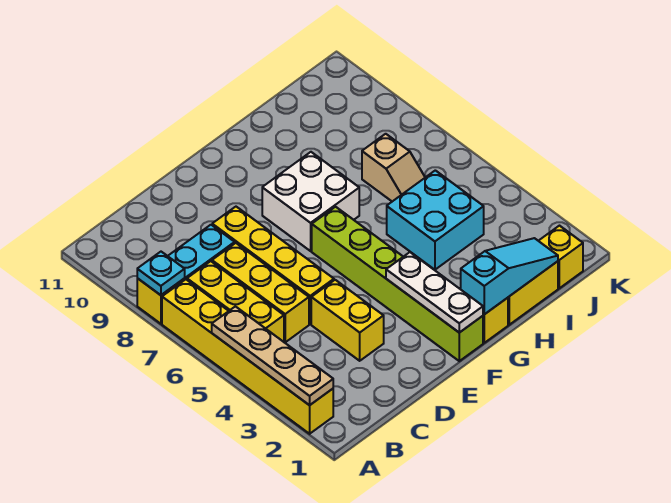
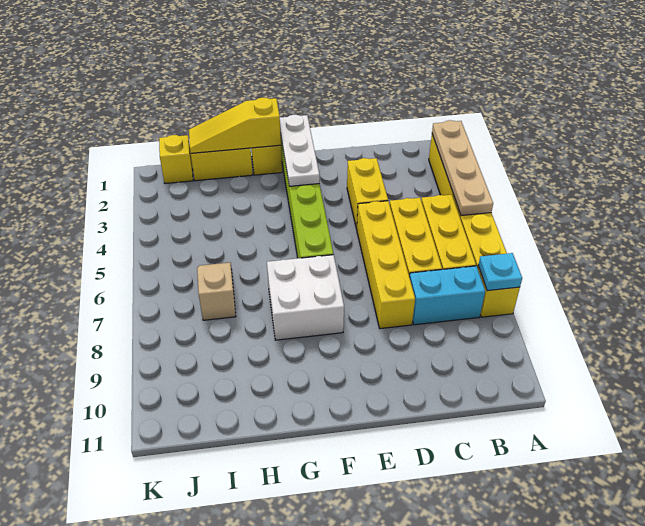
cyan slope G1:I1 level 2 top G -> yellow slope G1:I1 level 2 top G
cyan brick H4:I5 level 1 -> none

